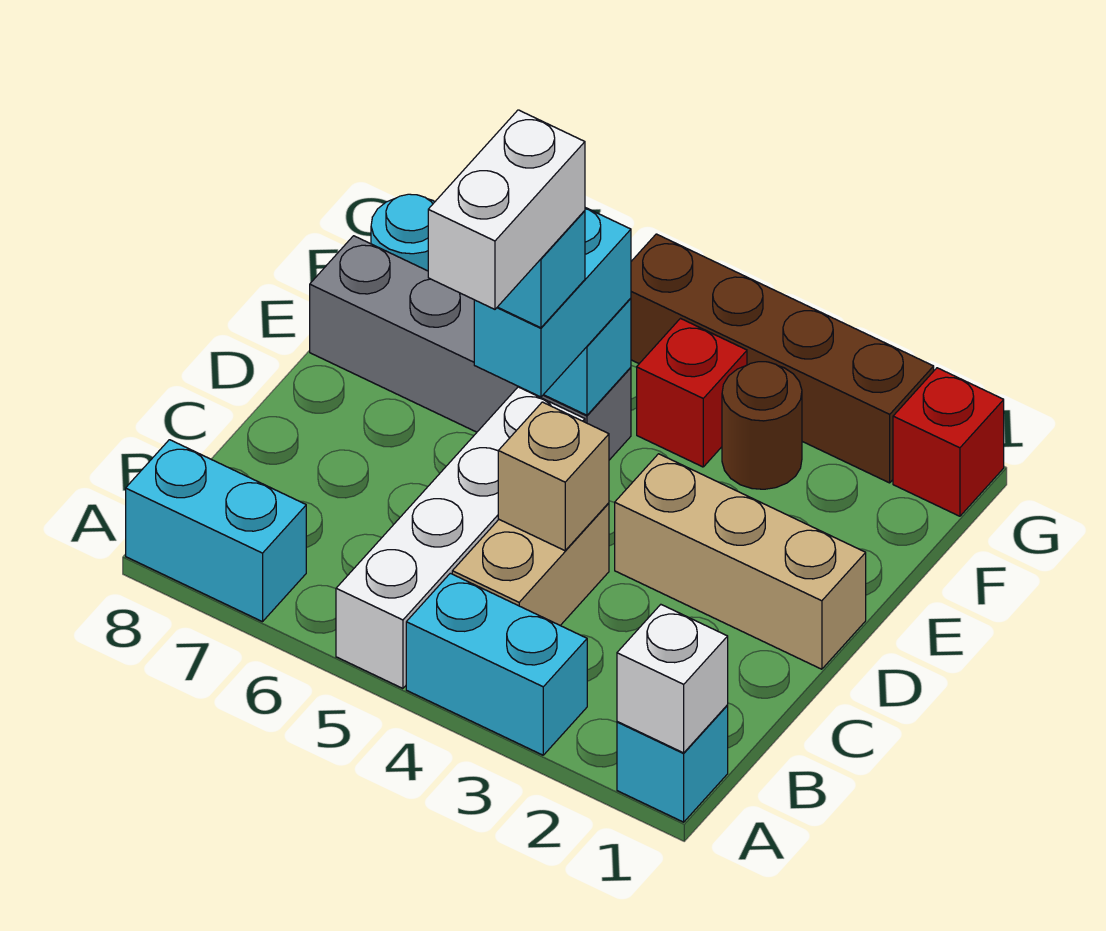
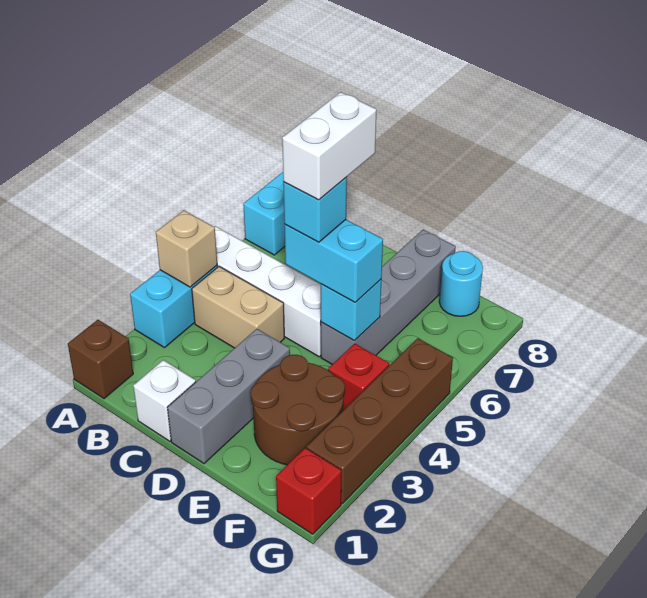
cyan brick A1 level 1 -> brown brick A1 level 1
white brick A1 level 2 -> white brick C1 level 1
tan brick C4 level 2 -> tan brick A4 level 2
white brick C5:D5 level 5 -> white brick D5:D6 level 5
tan brick D1:D3 level 1 -> grey brick D1:D3 level 1
brown round brick F3 level 1 -> brown round brick E2:F3 level 1

